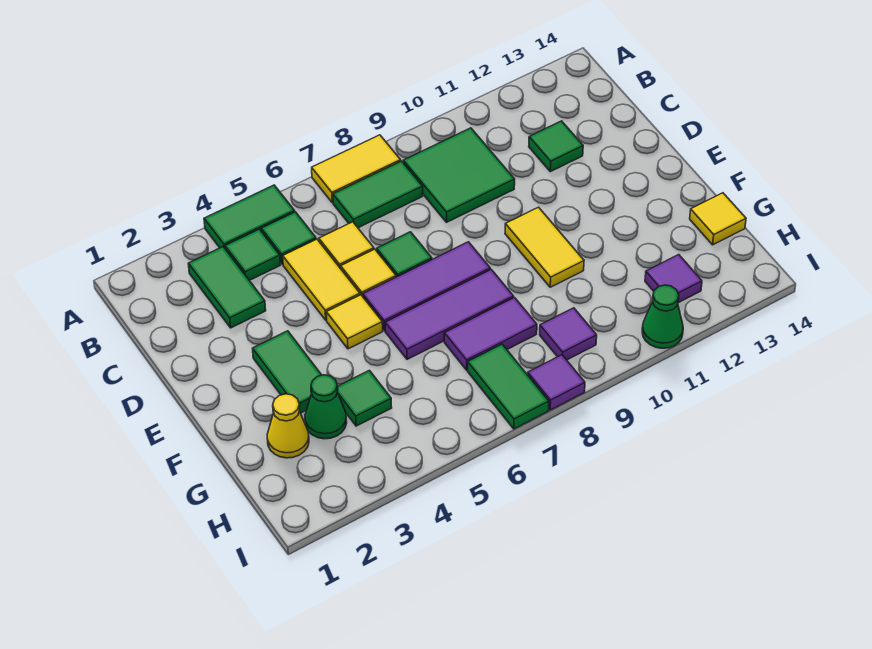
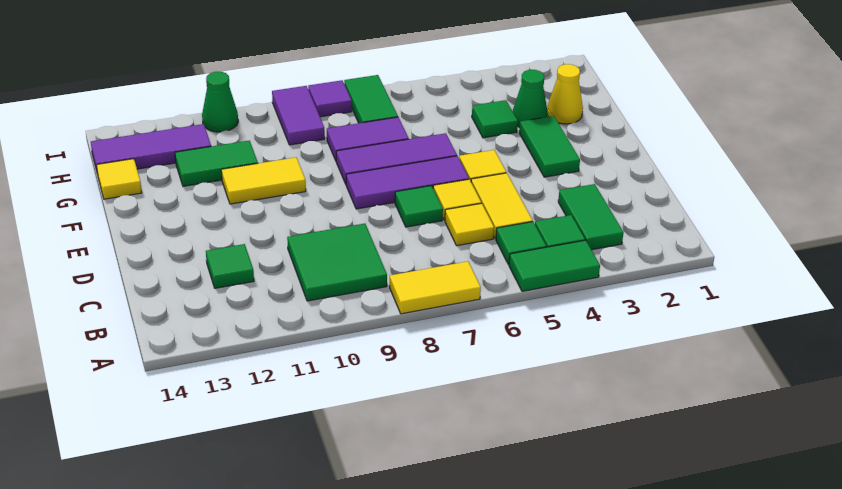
green tile B7:B8 level 1 -> green tile G11:G12 level 1
yellow tile E10:F10 level 1 -> yellow tile F10:F11 level 1
purple tile H9 level 1 -> purple tile H9:I9 level 1
purple tile H12 level 1 -> purple tile H12:H14 level 1

